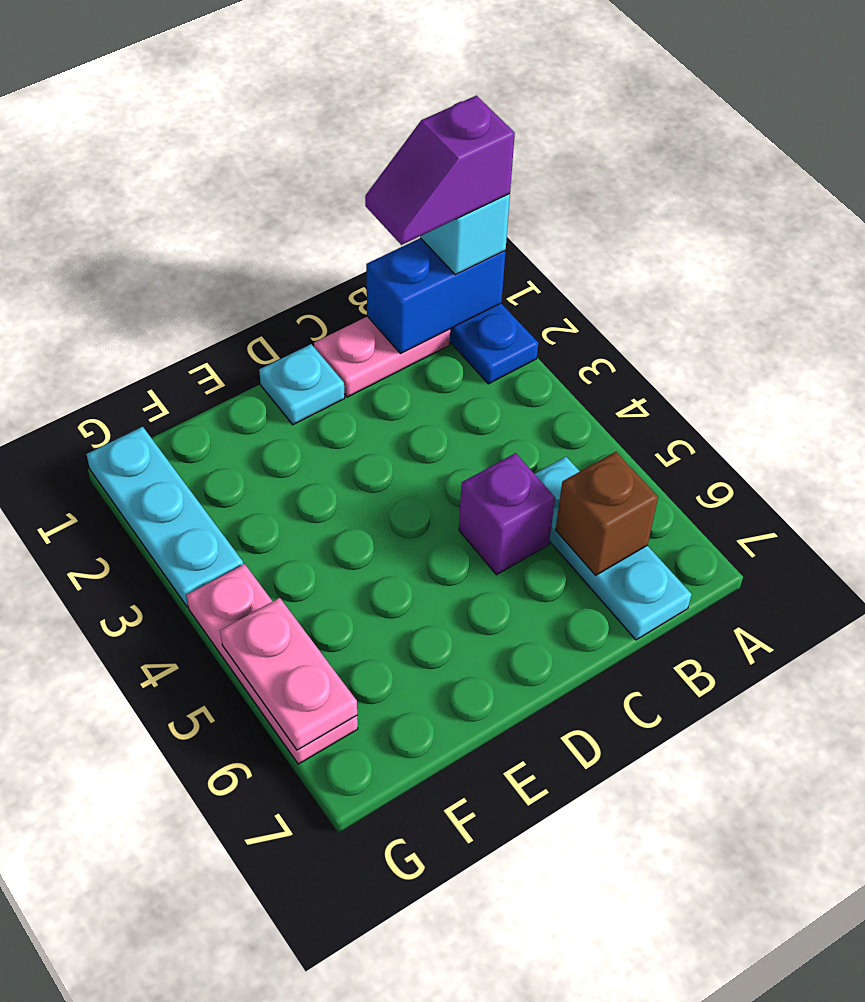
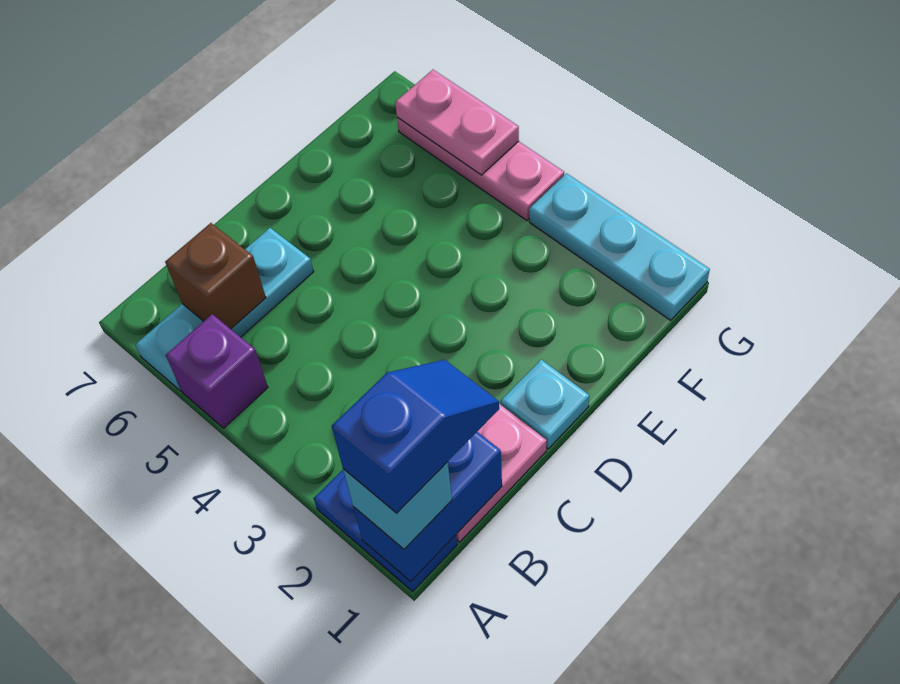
purple slope A1:B1 level 4 top A -> blue slope A1:B1 level 4 top A
cyan plate B5:B7 level 1 -> cyan plate A6:C6 level 1
purple brick C5 level 1 -> purple brick A5 level 1

